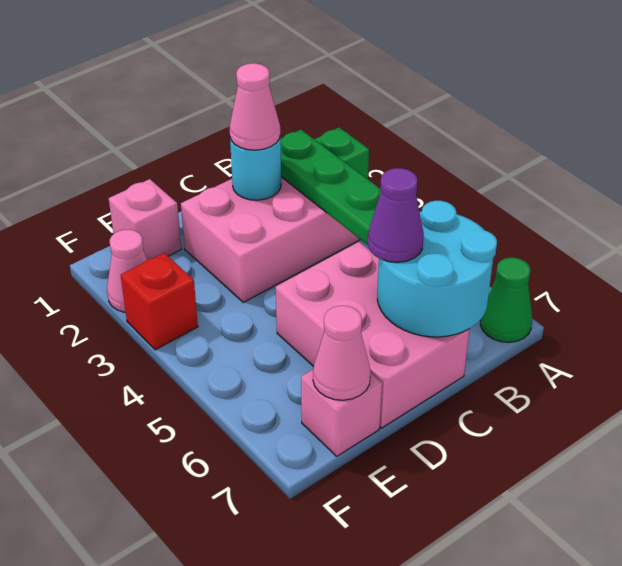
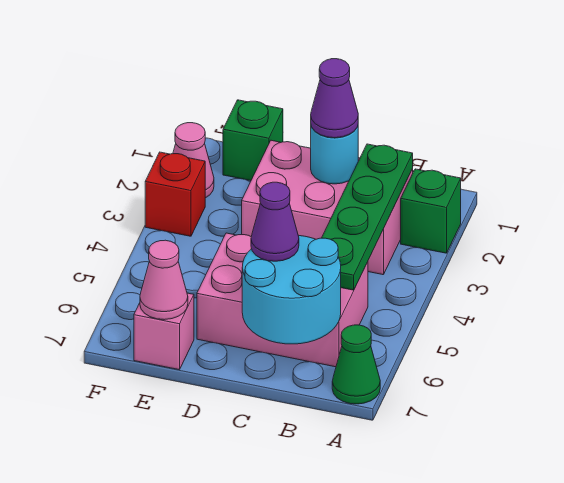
pink cone C2 level 3 -> purple cone C2 level 3
pink brick C5:D7 level 1 -> pink brick B5:D6 level 1
pink brick E1 level 1 -> green brick E1 level 1

